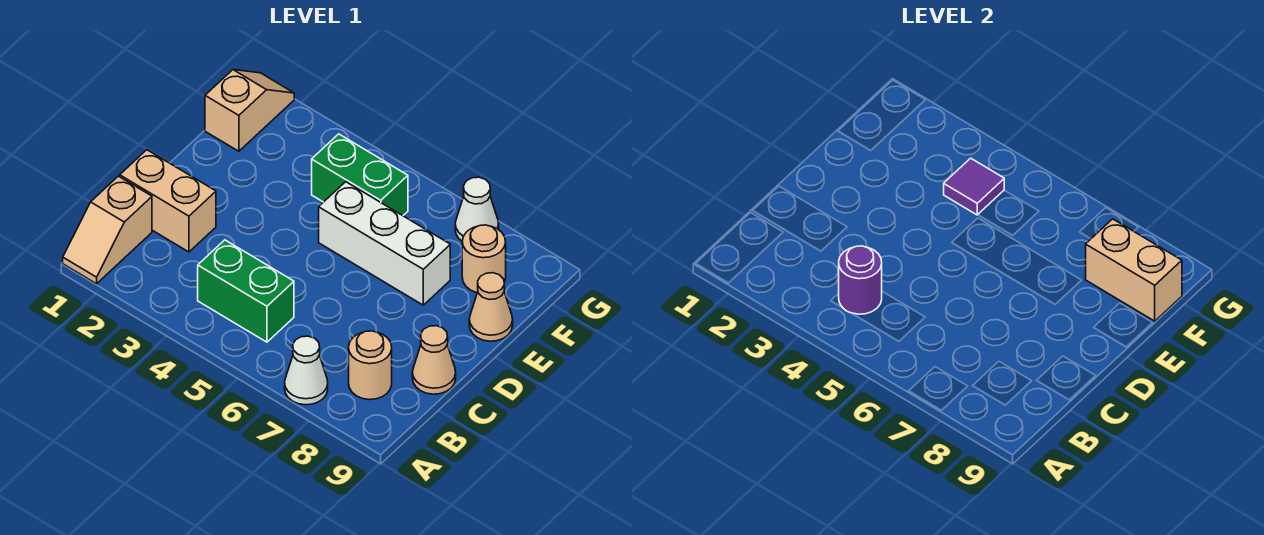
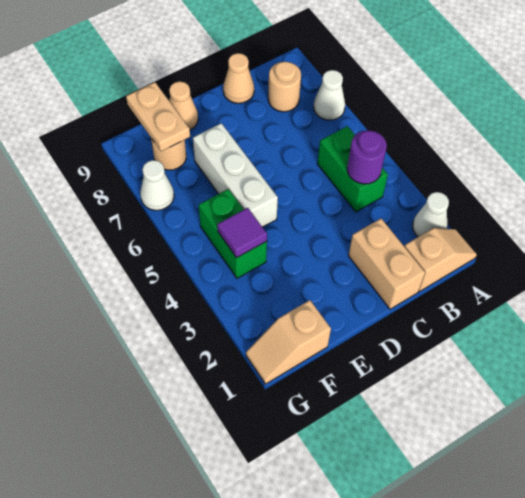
none -> white cone A2 level 1
tan brick F8:F9 level 2 -> tan plate F8:F9 level 2

